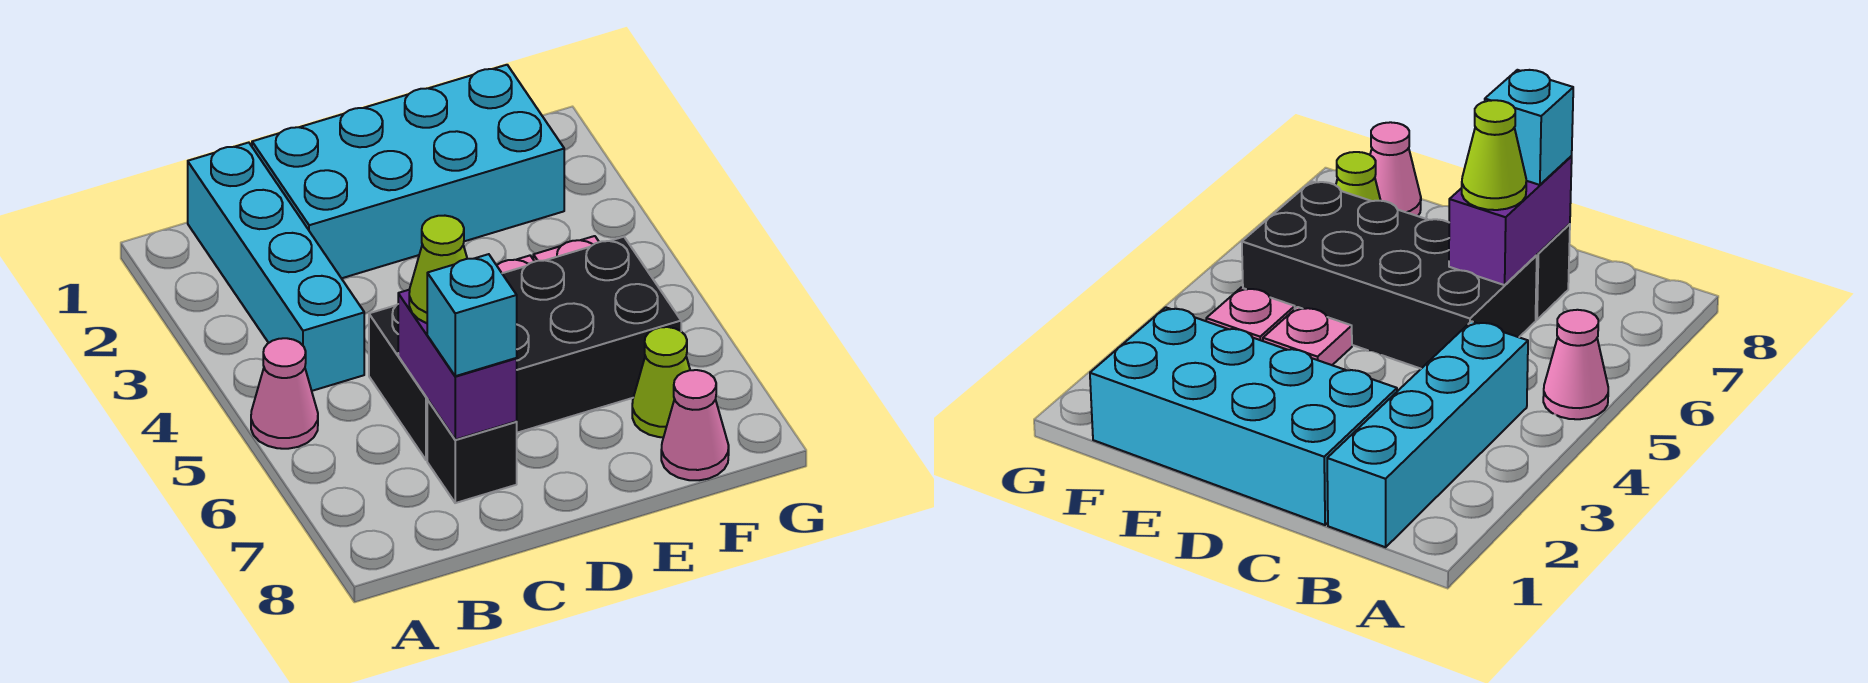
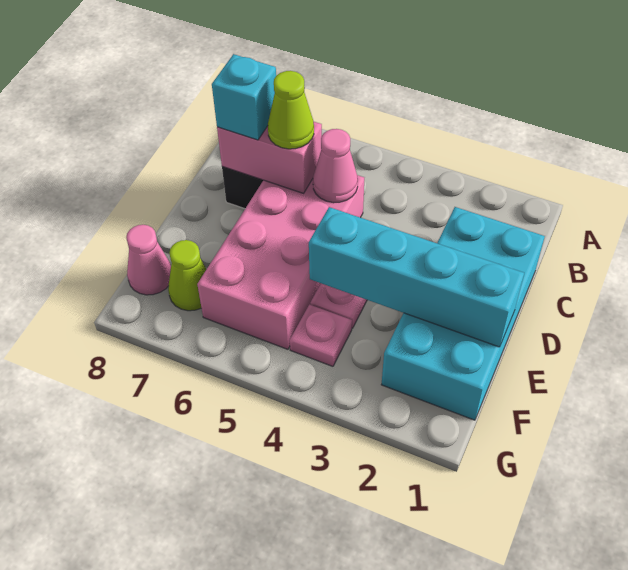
pink cone A5 level 1 -> pink cone C5 level 2
cyan brick B1:B4 level 1 -> cyan brick E1:E4 level 2
black brick C5:F6 level 1 -> pink brick C5:F6 level 1
purple brick C6:C7 level 2 -> pink brick C6:C7 level 2

